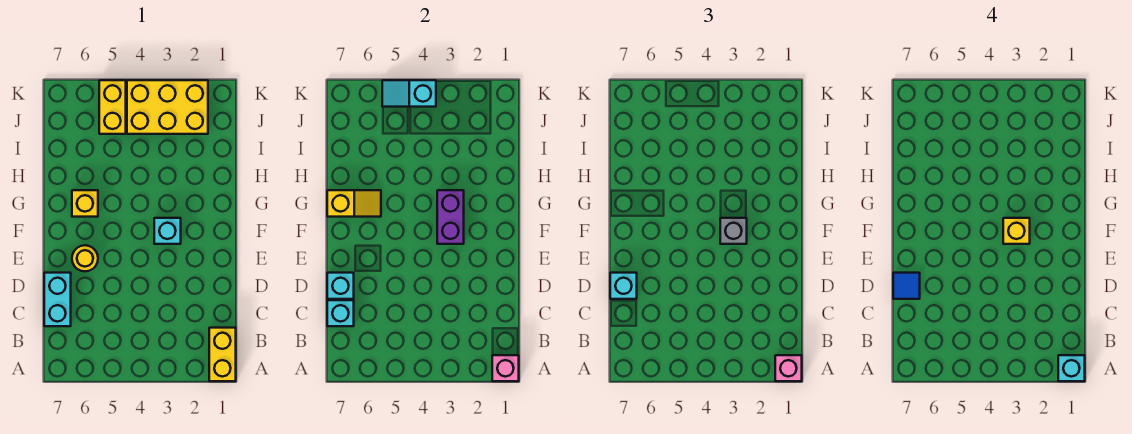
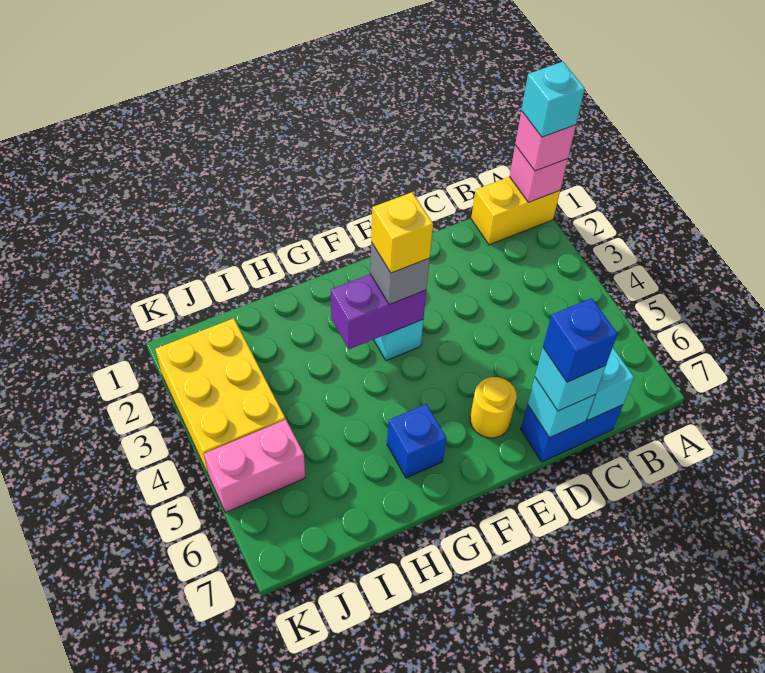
cyan brick C7:D7 level 1 -> blue brick C7:D7 level 1
blue tile D7 level 4 -> blue brick D7 level 4
yellow brick G6 level 1 -> blue brick G6 level 1
yellow slope G6:G7 level 2 top 7 -> none
yellow brick J5:K5 level 1 -> pink brick J5:K5 level 1
cyan slope K4:K5 level 2 top 4 -> none

